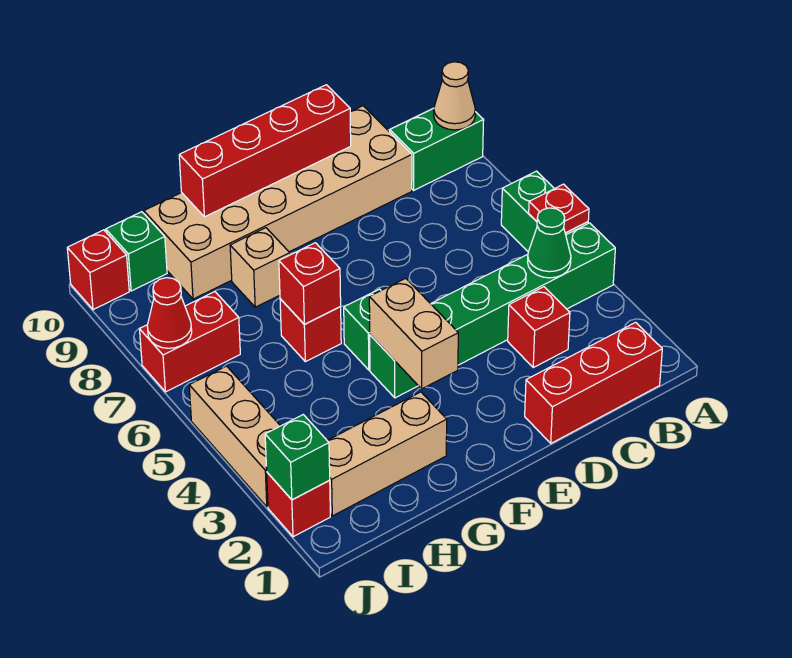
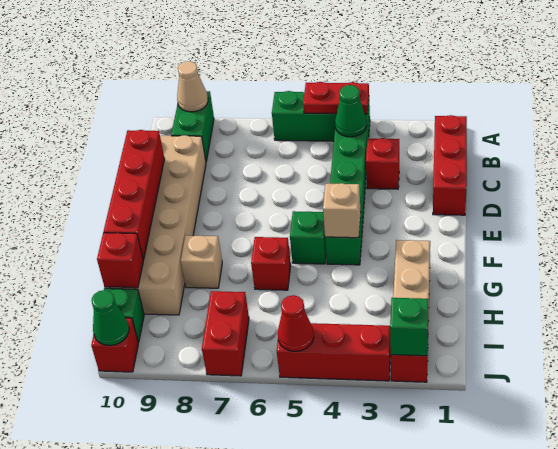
red plate A5 level 2 -> red plate A4:A5 level 2
tan brick F3:F4 level 2 -> tan brick F4 level 2
red brick G6 level 2 -> red brick H10 level 2
tan brick J3:J5 level 1 -> red brick J3:J5 level 1
red cone J7 level 2 -> red cone J5 level 2
none -> green cone J10 level 2

